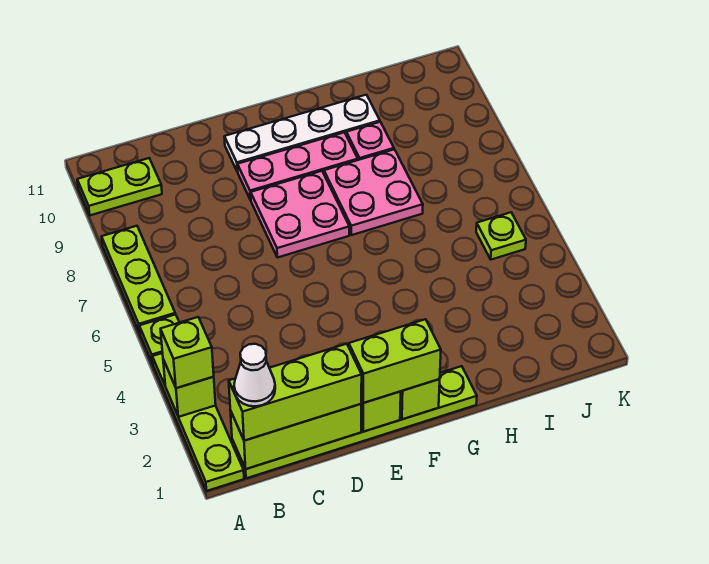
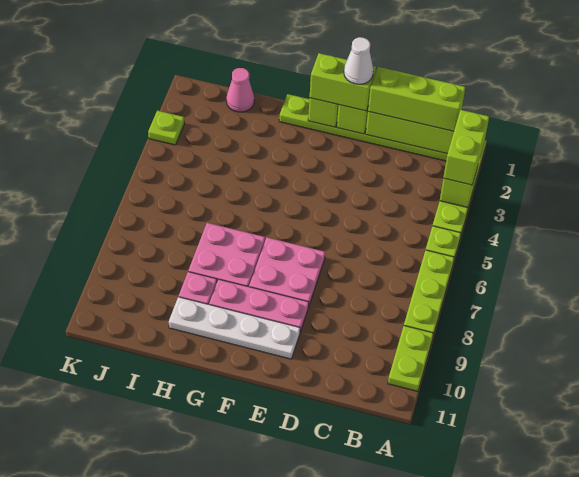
lime brick A3 level 3 -> lime brick A2:A3 level 3
lime plate A10:B10 level 1 -> lime plate A9:A10 level 1
white cone B1 level 4 -> white cone E1 level 4
none -> pink cone I1 level 1
lime plate J5 level 1 -> lime plate K3 level 1

